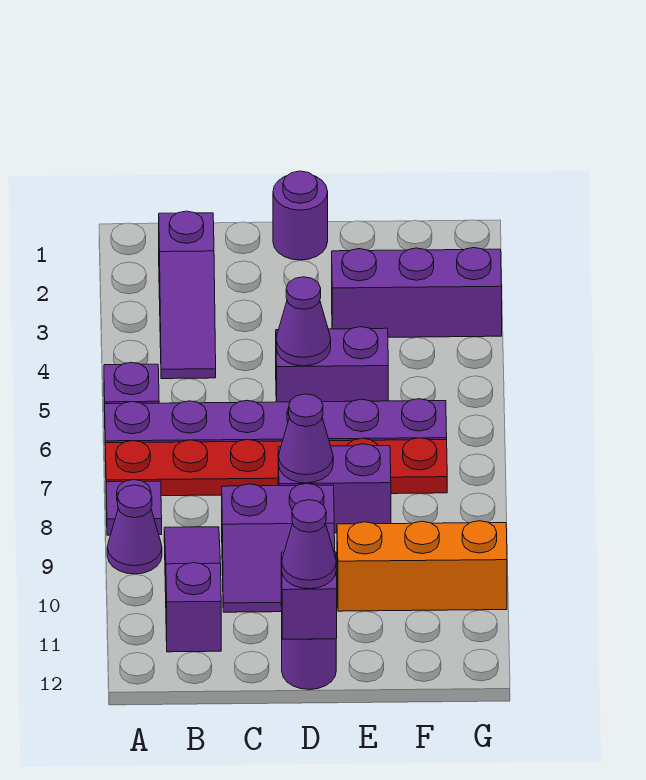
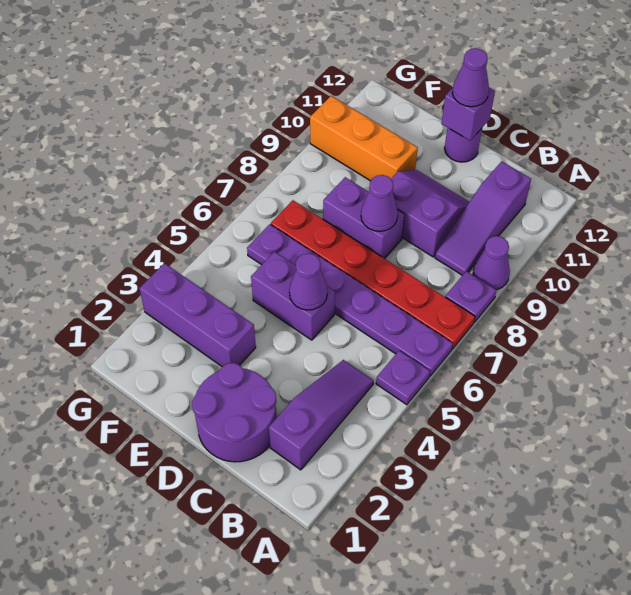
purple round brick D1 level 1 -> purple round brick C1:D2 level 1

